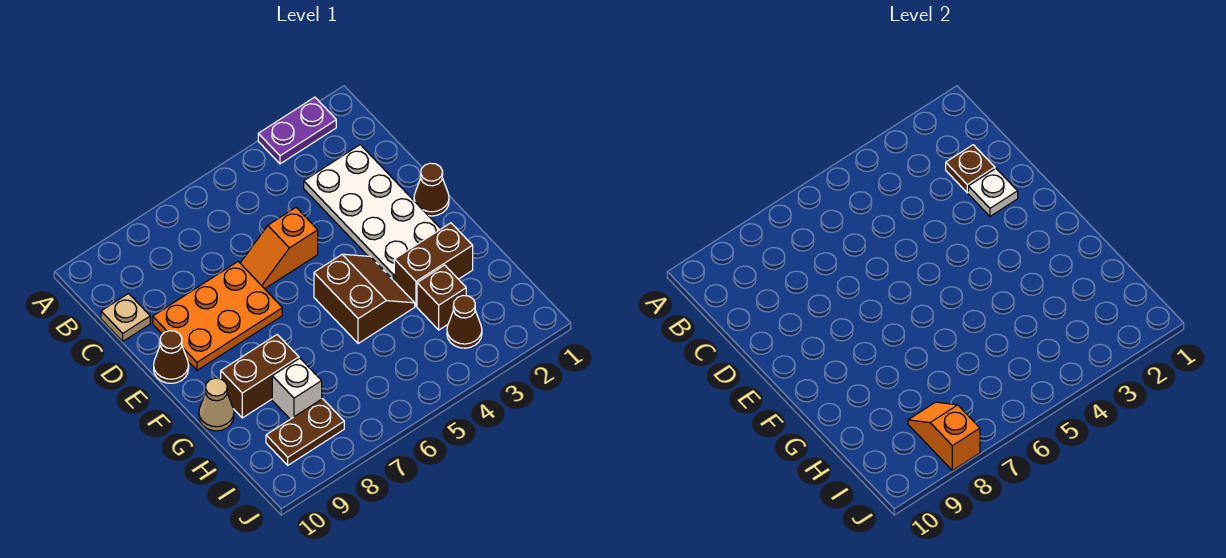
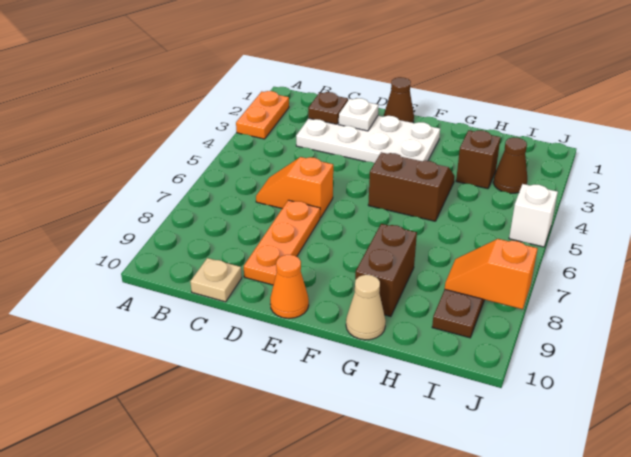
purple plate A2:A3 level 1 -> orange plate A2:A3 level 1
orange slope D5:D6 level 1 top 5 -> orange slope C6:D6 level 1 top D
orange plate D7:E9 level 1 -> orange plate D7:D9 level 1
brown cone E10 level 1 -> orange cone E10 level 1
brown brick G2:G3 level 1 -> none
white brick H8 level 1 -> white brick J5 level 1

